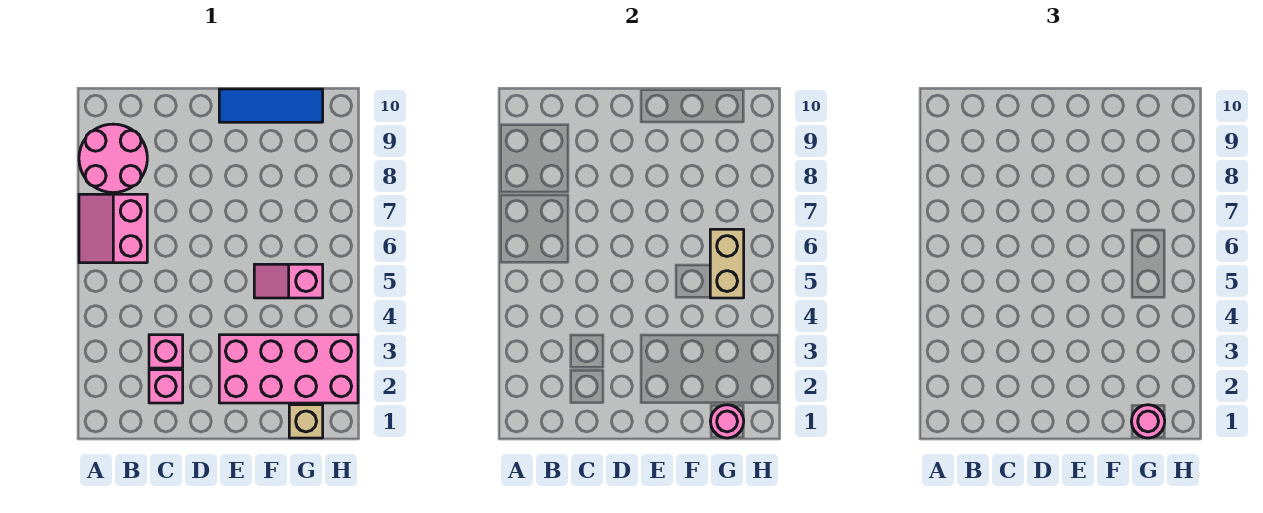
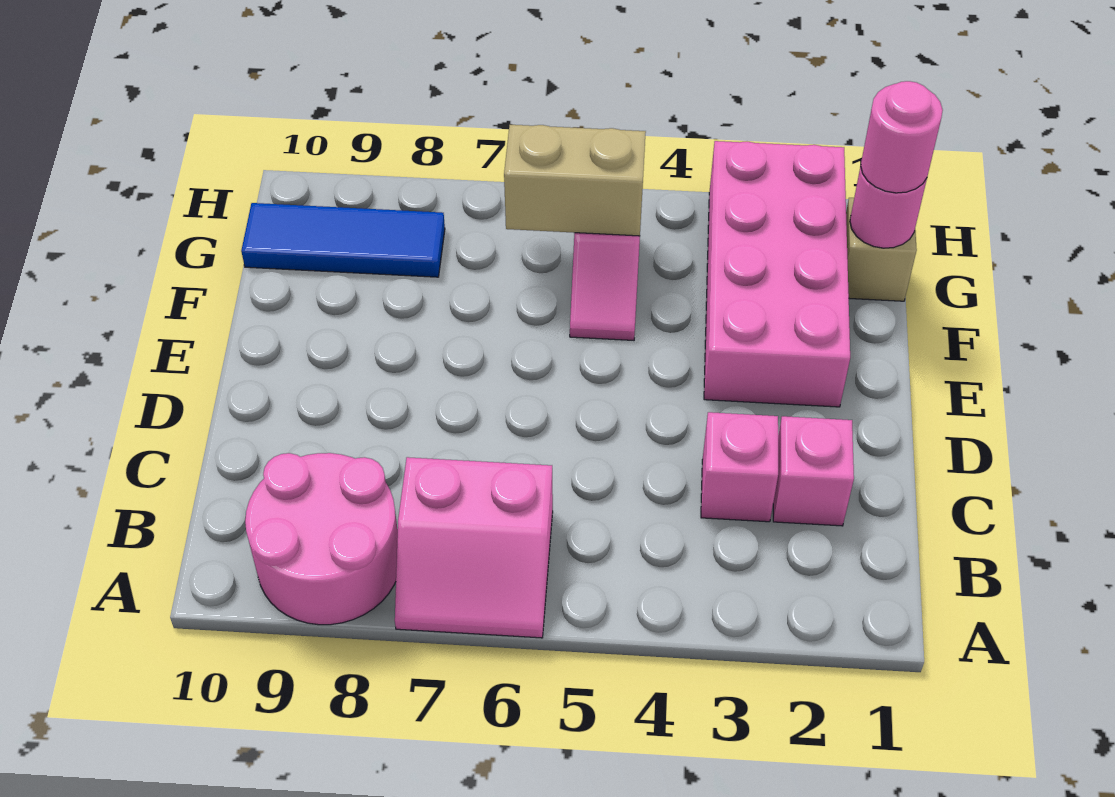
blue tile E10:G10 level 1 -> blue tile G8:G10 level 1

